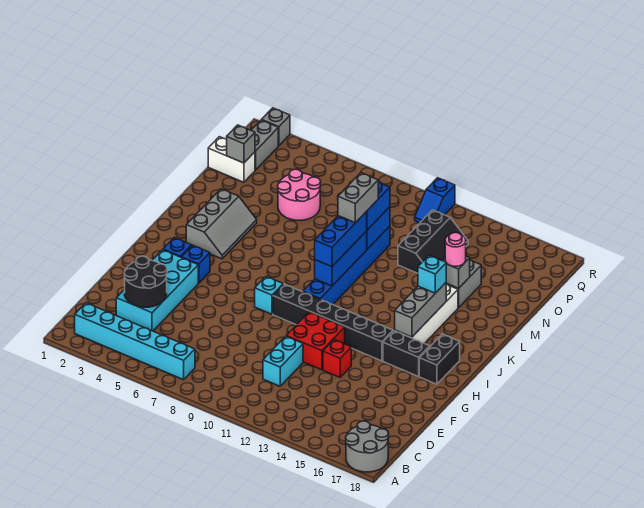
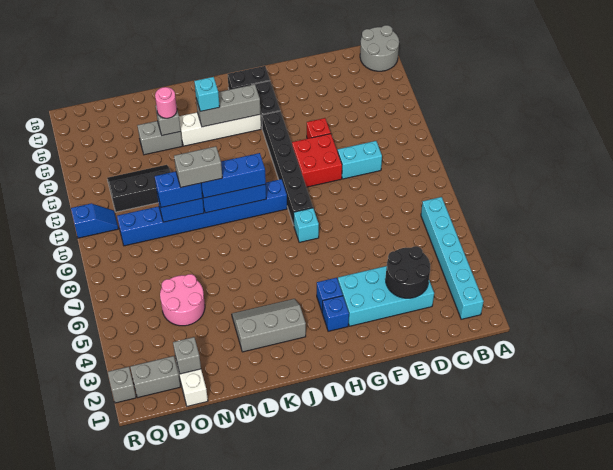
blue brick I10:N10 level 1 -> blue brick I10:P10 level 1

